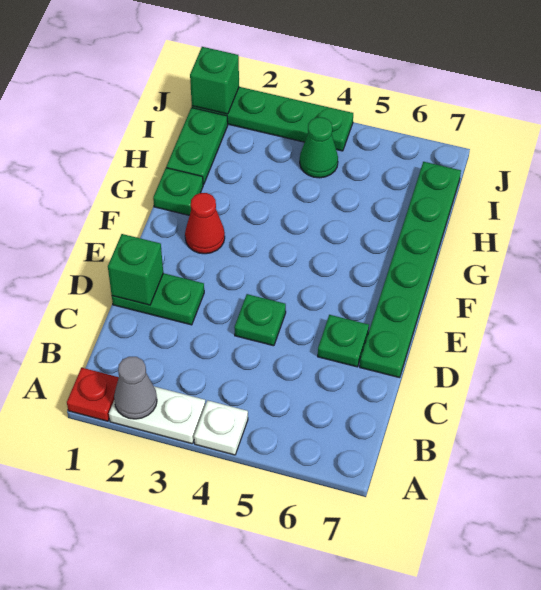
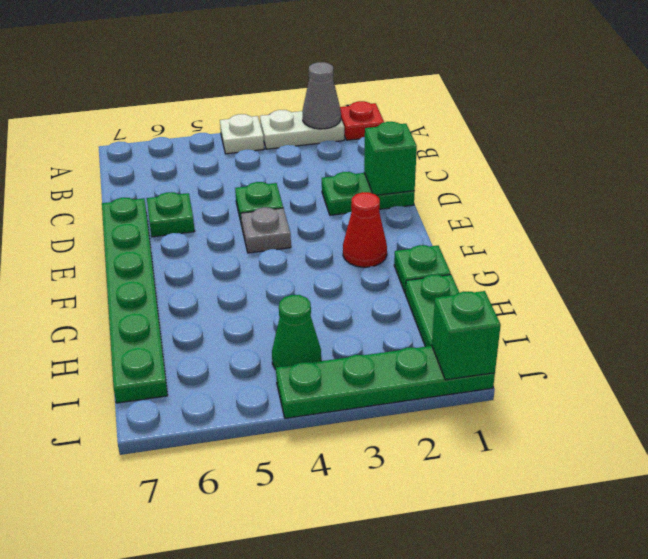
none -> grey plate E4 level 1

